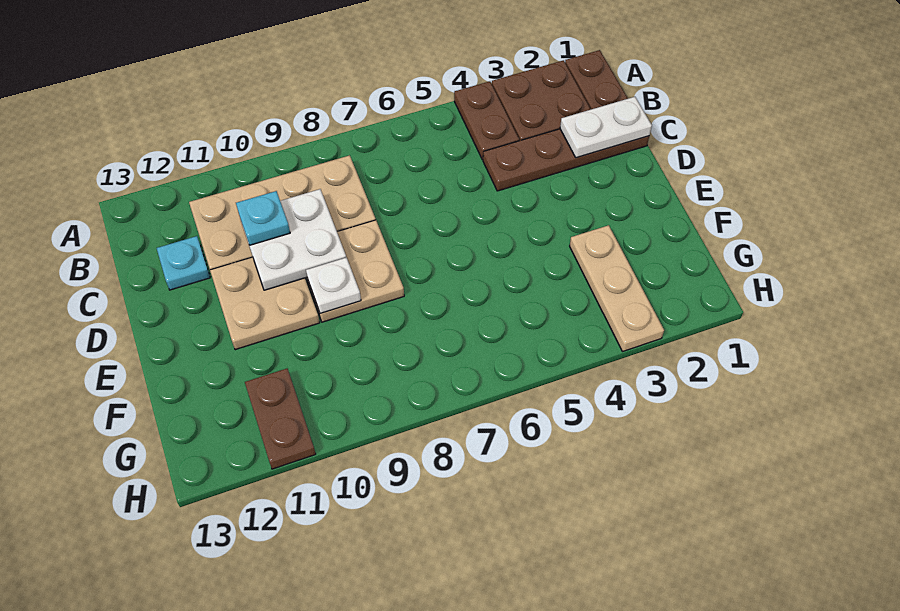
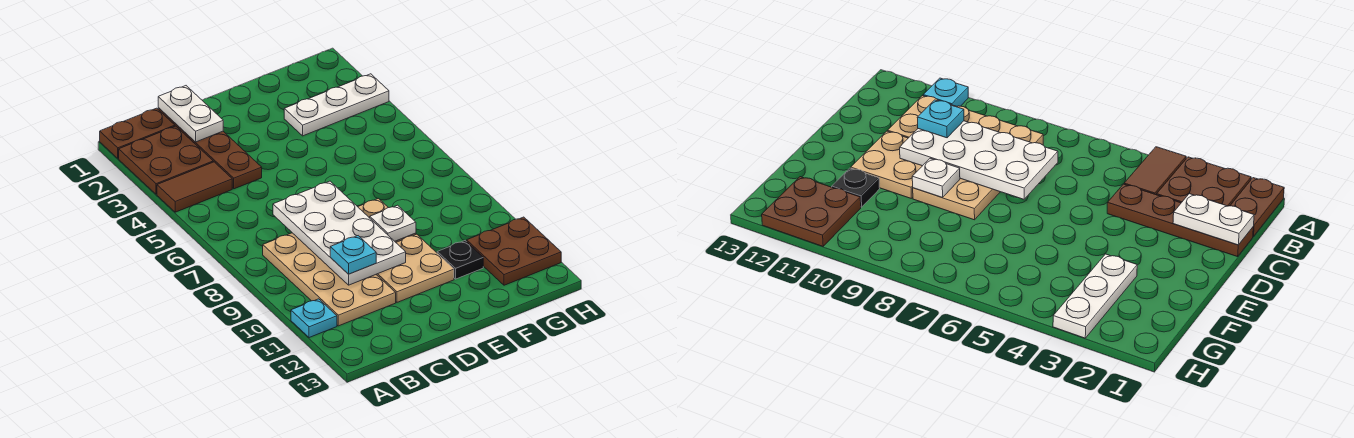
brown plate A4:B4 level 1 -> brown tile A4:B4 level 1
white plate C9:D10 level 2 -> white plate C7:D10 level 2
cyan plate C12 level 1 -> cyan plate A11 level 1
tan plate F3:H3 level 1 -> white plate F3:H3 level 1
none -> black plate F11 level 1
brown plate G11:H11 level 1 -> brown plate G11:H12 level 1

